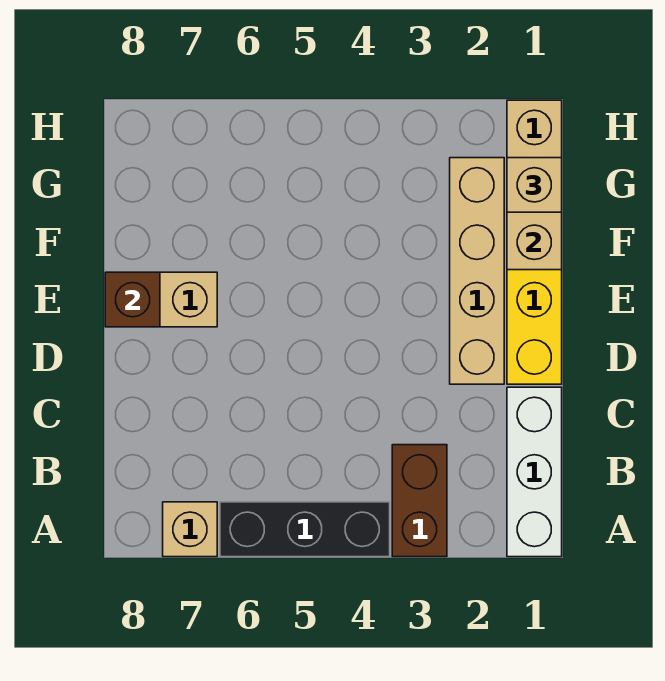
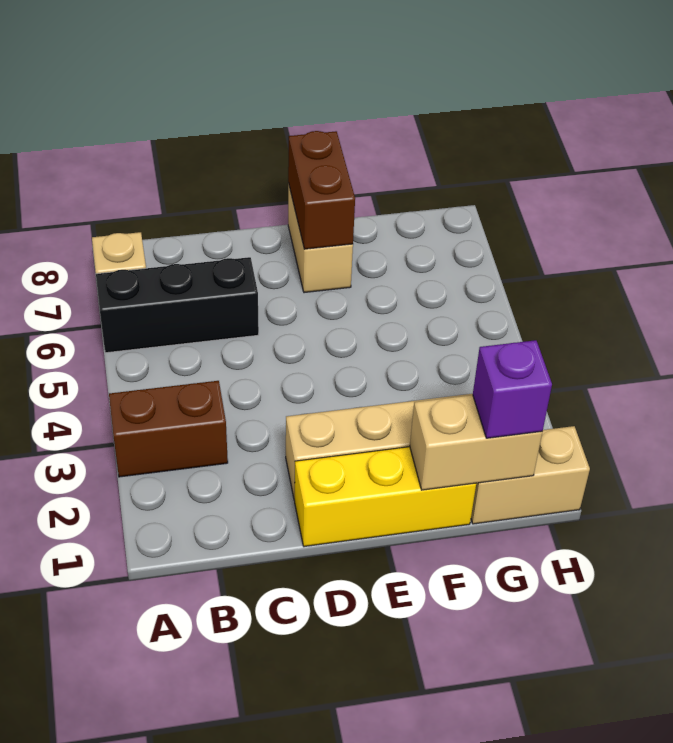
white brick A1:C1 level 1 -> none
black brick A4:A6 level 1 -> black brick A6:C6 level 1
brown brick E8 level 2 -> brown brick E7:E8 level 2
tan brick G1 level 3 -> purple brick G1 level 3

